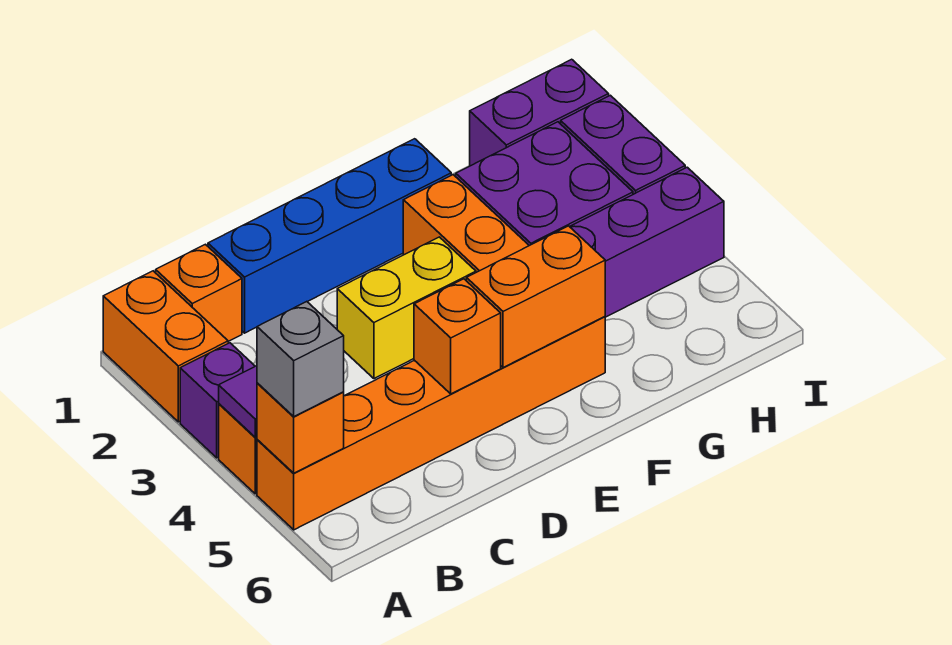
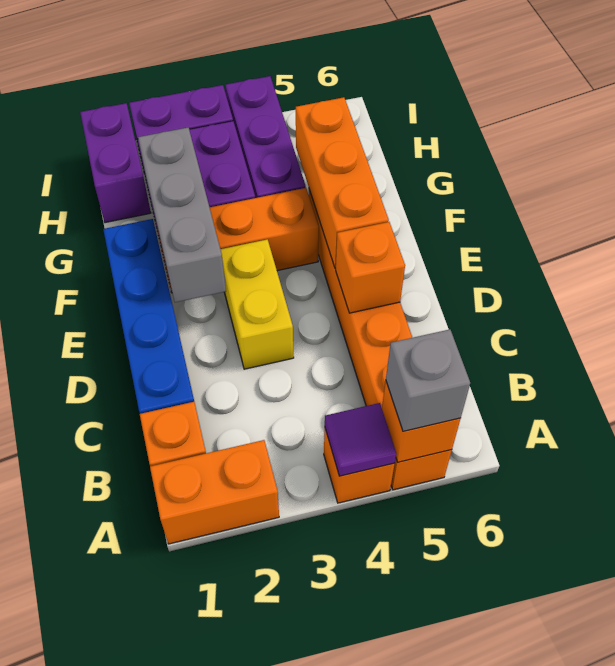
purple brick A3 level 1 -> none
none -> grey brick E2:G2 level 2
orange brick E5:F5 level 2 -> orange brick E5:G5 level 2

